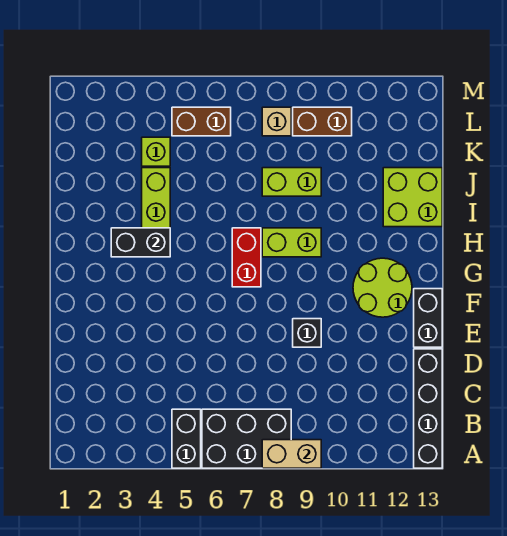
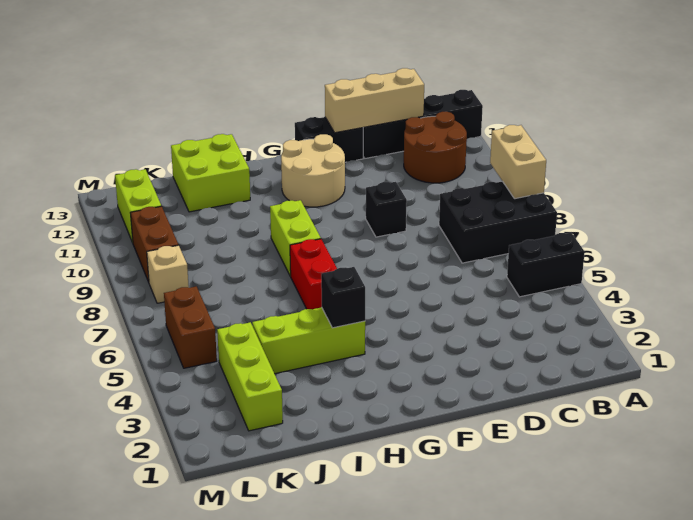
black brick A6:B8 level 1 -> black brick A7:C8 level 1
none -> brown round brick B11:C12 level 1
none -> tan brick C13:E13 level 2
lime round brick F11:G12 level 1 -> tan round brick F11:G12 level 1
red brick G7:H7 level 1 -> red brick H6:H7 level 1
black brick H3:H4 level 2 -> black brick H4 level 2
lime brick J8:J9 level 1 -> lime brick L11:L12 level 1
lime brick K4 level 1 -> lime brick K2:K4 level 1

